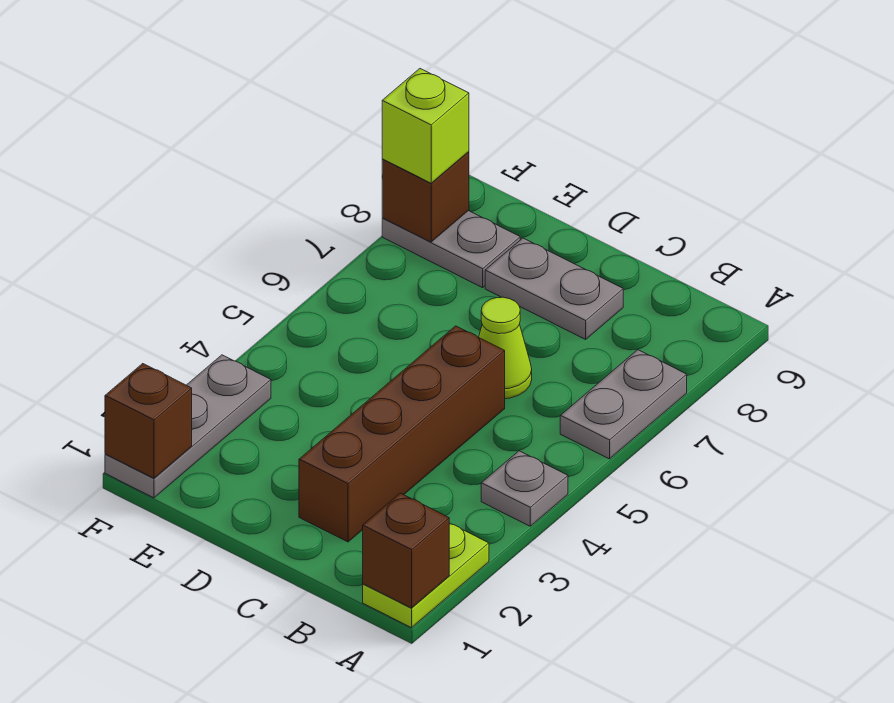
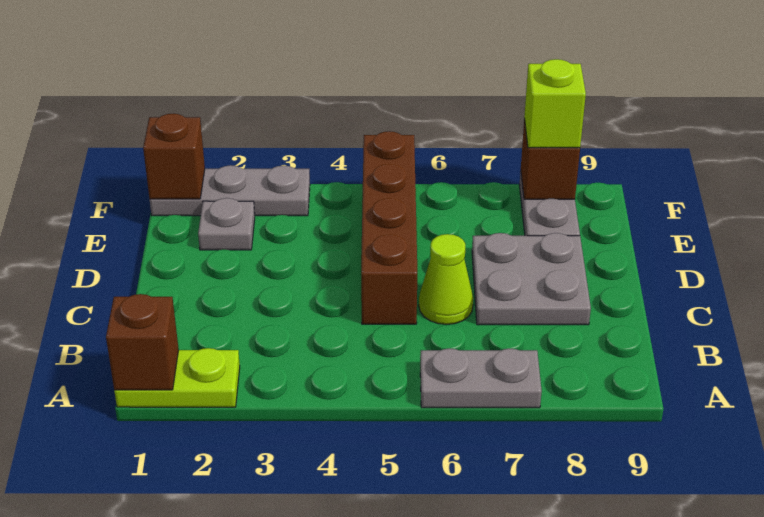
grey plate A4 level 1 -> grey plate E2 level 1
brown brick C2:C5 level 1 -> brown brick C5:F5 level 1
grey plate C8:D8 level 1 -> grey plate C7:D8 level 1

